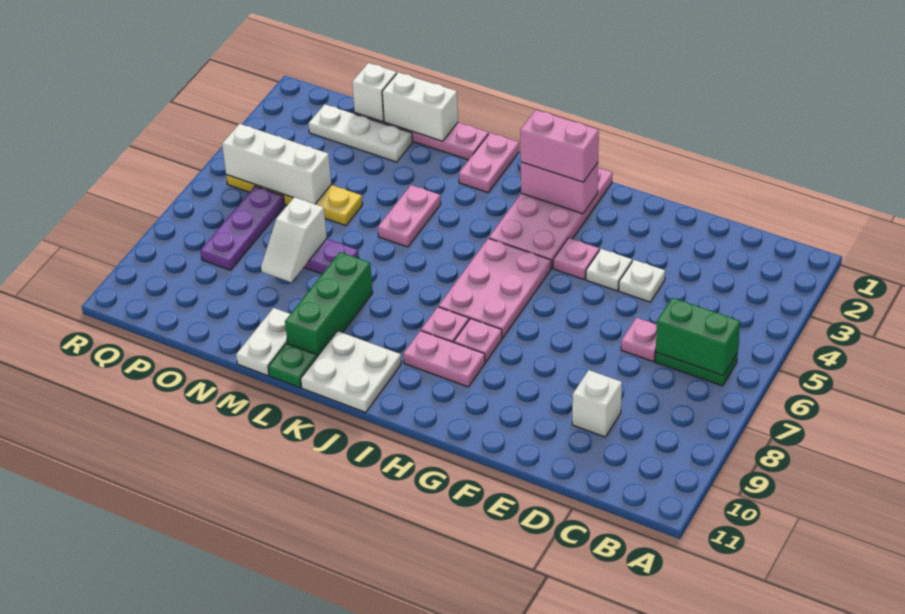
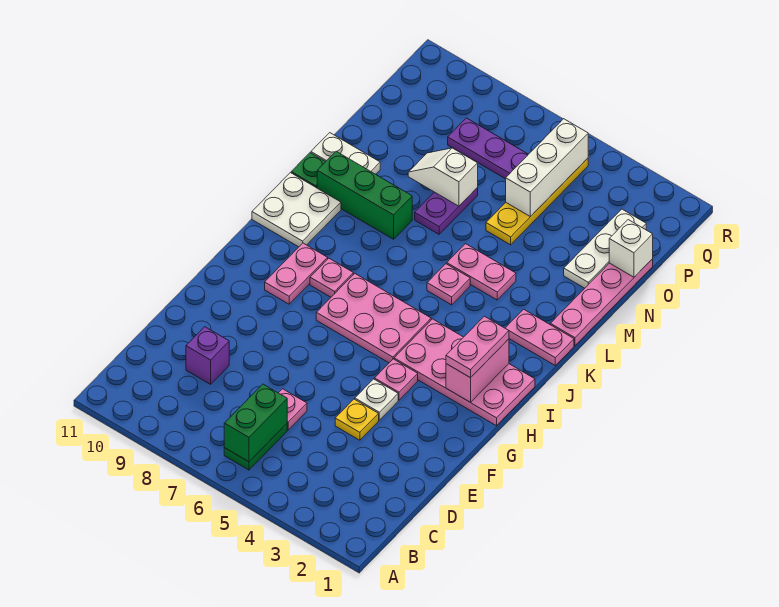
white brick D9 level 1 -> purple brick D9 level 1
white plate E4 level 1 -> yellow plate E4 level 1
pink brick H2:I2 level 3 -> pink plate H2:I2 level 3
pink plate H8 level 1 -> pink plate K5 level 1
white brick M1:N1 level 2 -> none

